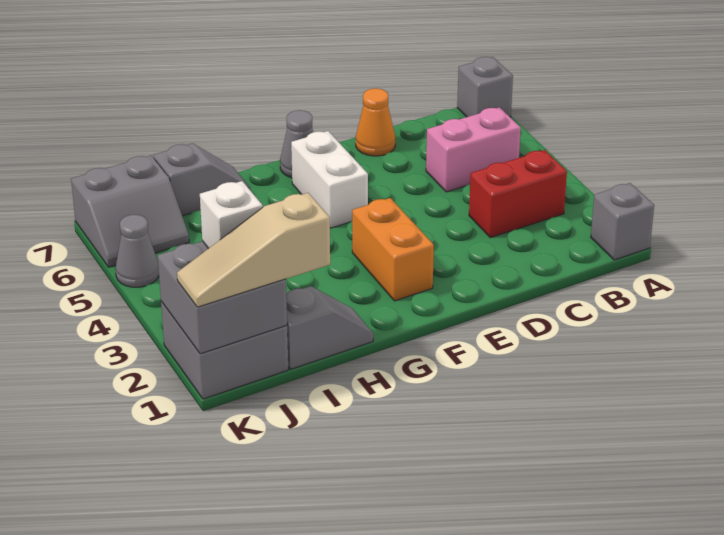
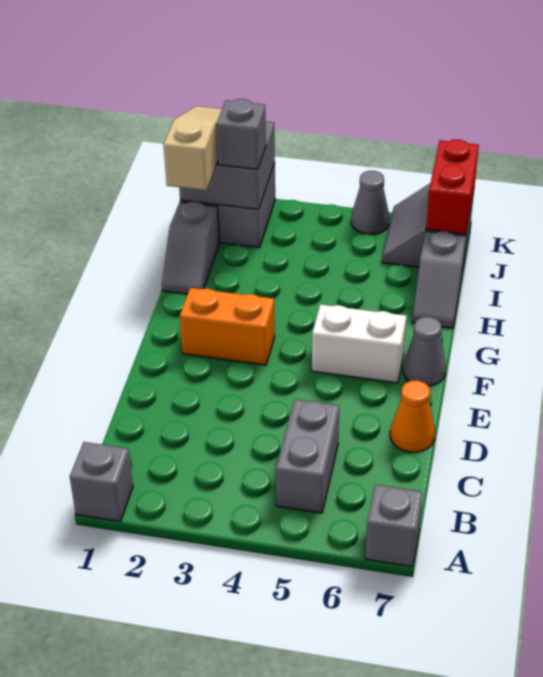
red brick B3:C3 level 1 -> red brick J7:K7 level 2
pink brick B5:C5 level 1 -> grey brick B5:C5 level 1
white brick J2 level 3 -> grey brick J2 level 3

